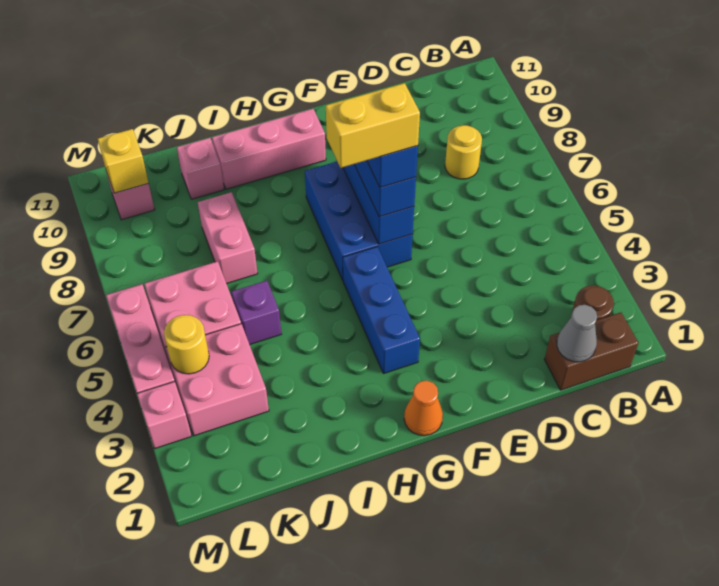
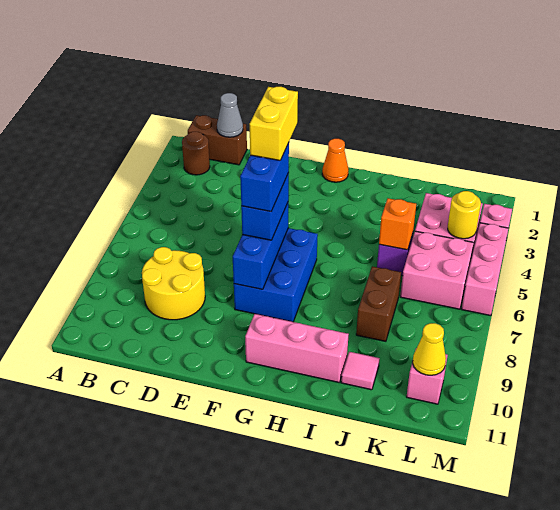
yellow round brick C8 level 1 -> yellow round brick C8:D9 level 1
yellow brick F6:G6 level 5 -> yellow brick F5:F6 level 5
blue brick G3:G5 level 1 -> none
none -> orange brick J5 level 2
pink brick J7:J8 level 1 -> brown brick J7:J8 level 1
pink brick J10 level 1 -> pink tile J10 level 1
yellow brick L10 level 2 -> yellow cone L10 level 2

